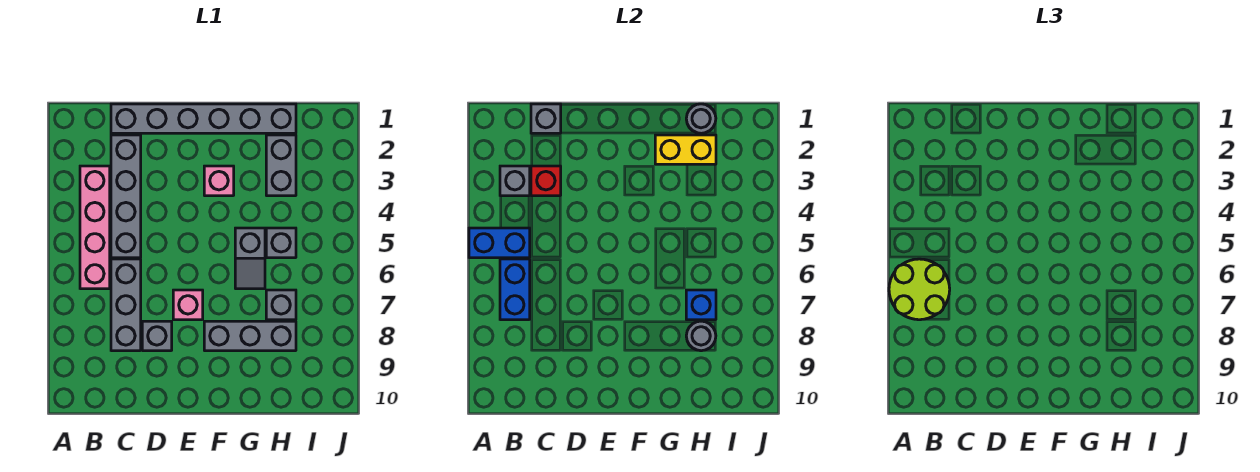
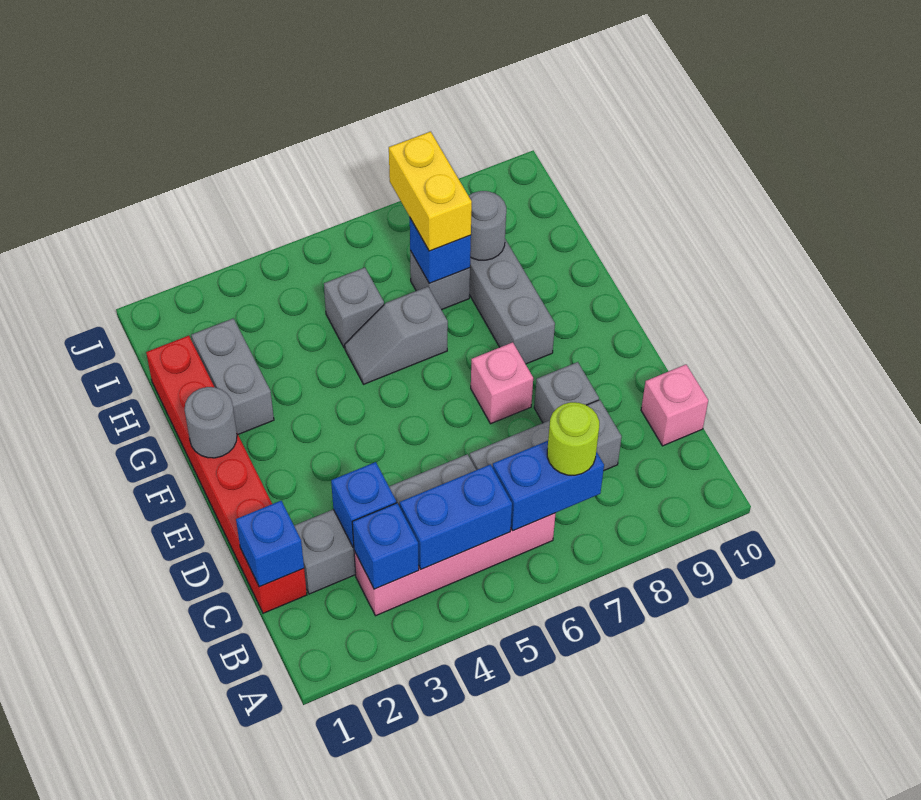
blue brick A5:B5 level 2 -> blue brick B4:B5 level 2
lime round brick A6:B7 level 3 -> lime round brick B7 level 3
grey brick B3 level 2 -> blue brick B3 level 2
grey brick C1:H1 level 1 -> red brick C1:H1 level 1
grey brick C1 level 2 -> blue brick C1 level 2
red brick C3 level 2 -> blue brick C3 level 2
pink brick F3 level 1 -> pink brick C10 level 1
yellow brick G2:H2 level 2 -> yellow brick H7:I7 level 3
grey slope G5:G6 level 1 top 5 -> grey slope G5:G6 level 1 top 6
grey round brick H1 level 2 -> grey round brick F1 level 2
grey brick H2:H3 level 1 -> grey brick G2:H2 level 1

